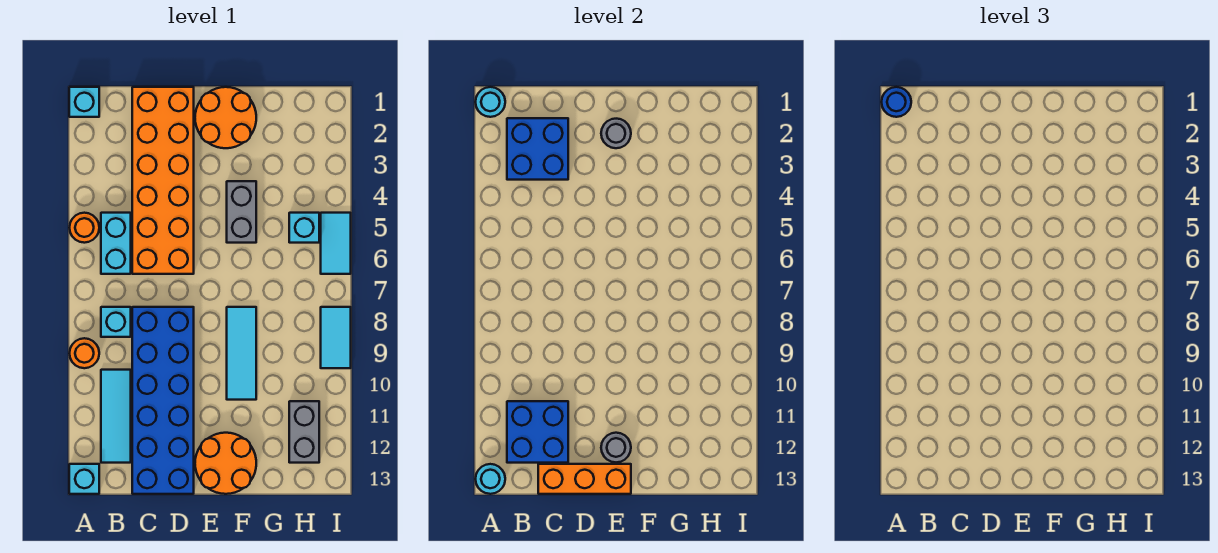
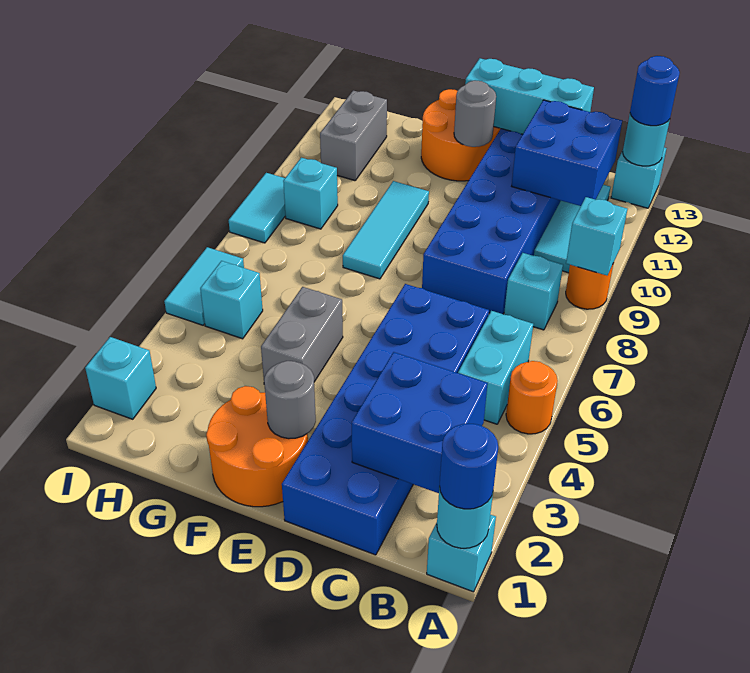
none -> cyan brick A9 level 2
none -> blue round brick A13 level 3
orange brick C1:D6 level 1 -> blue brick C1:D6 level 1
orange brick C13:E13 level 2 -> cyan brick C13:E13 level 2
none -> cyan brick H9 level 1
none -> cyan brick I2 level 1

